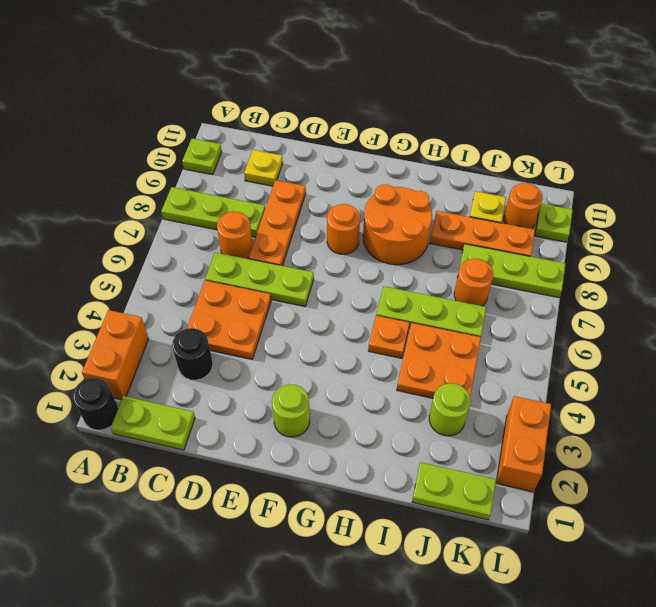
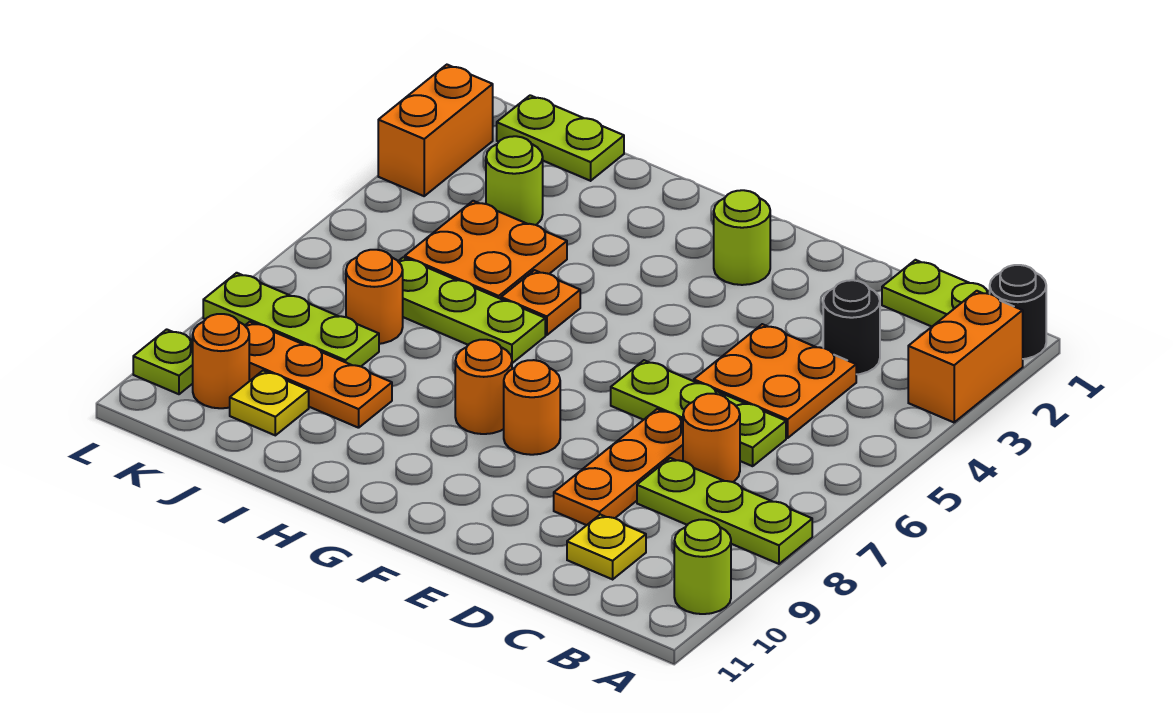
lime plate A10 level 1 -> lime round brick A10 level 1
orange round brick G8:H9 level 1 -> orange round brick G8 level 1

